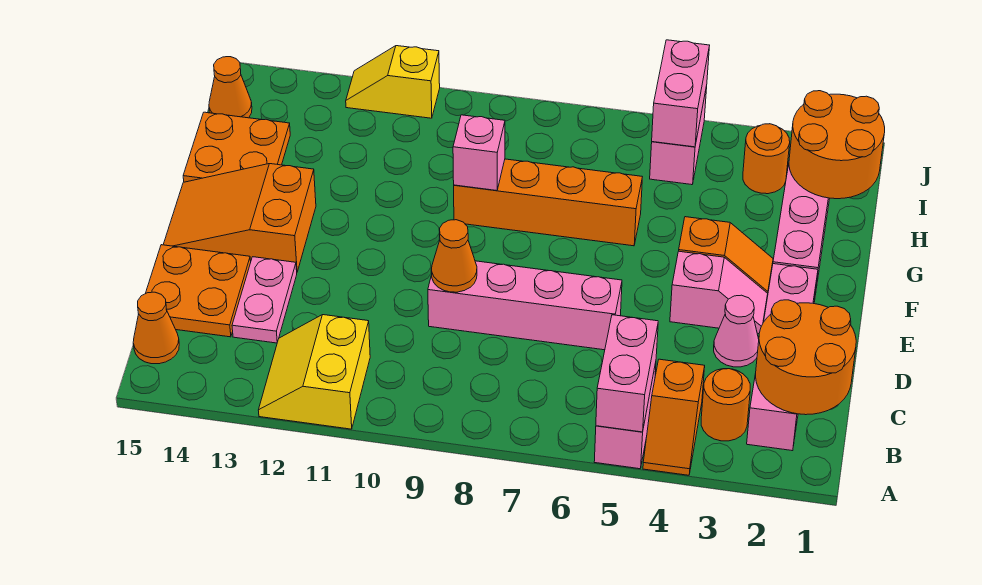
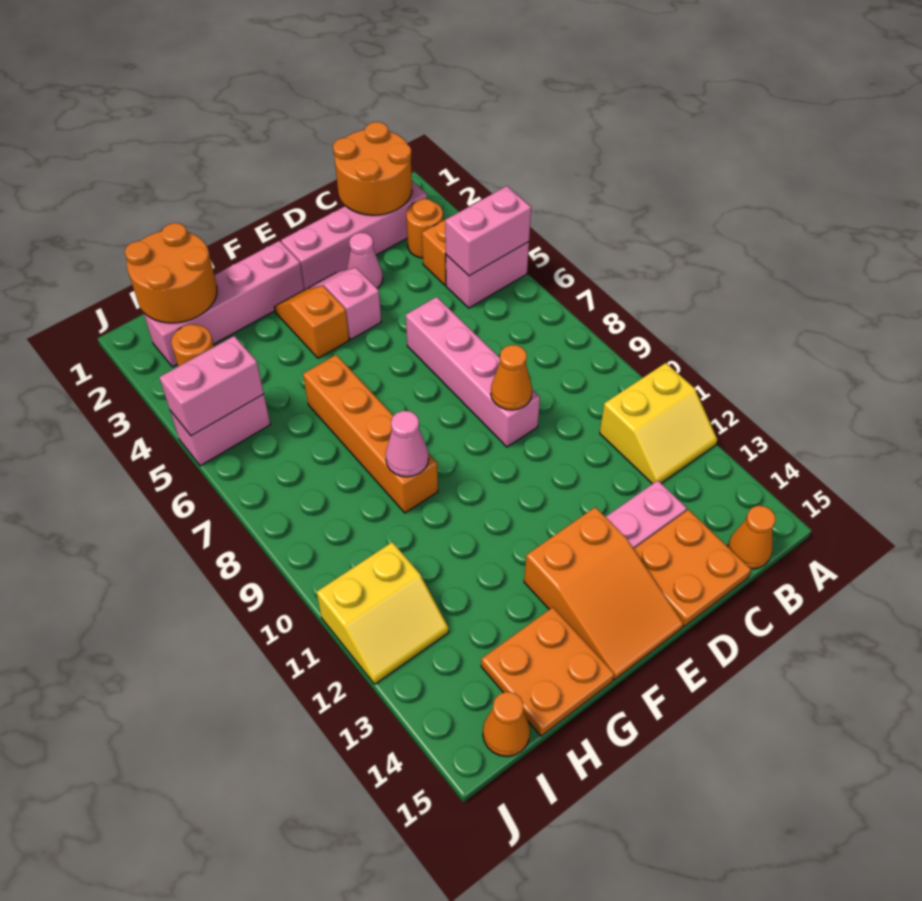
pink brick G9 level 2 -> pink cone G9 level 2
yellow slope J11:J12 level 1 top 11 -> yellow slope I11:J12 level 1 top 11

